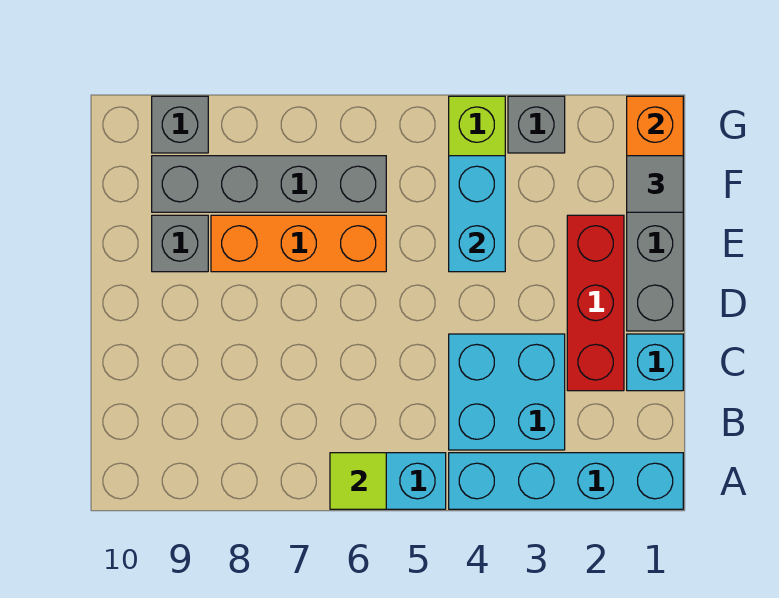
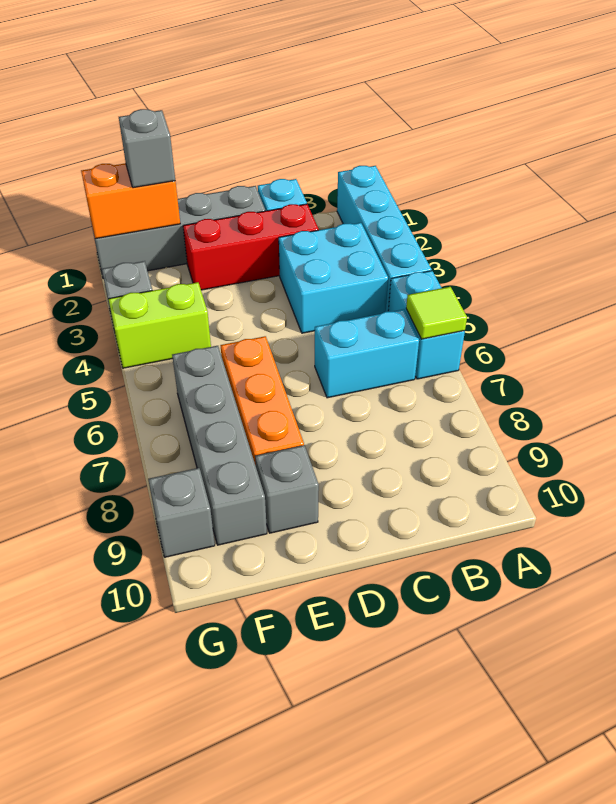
cyan brick E4:F4 level 2 -> cyan brick B6:C6 level 1
grey tile F1 level 3 -> grey brick F1 level 3

